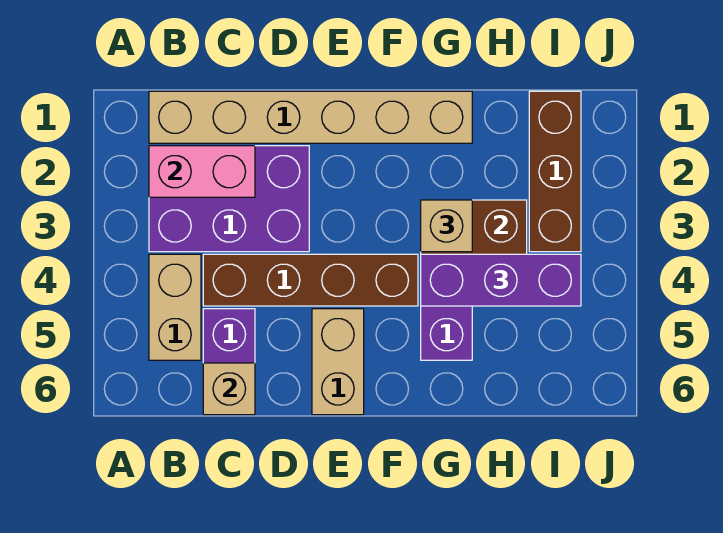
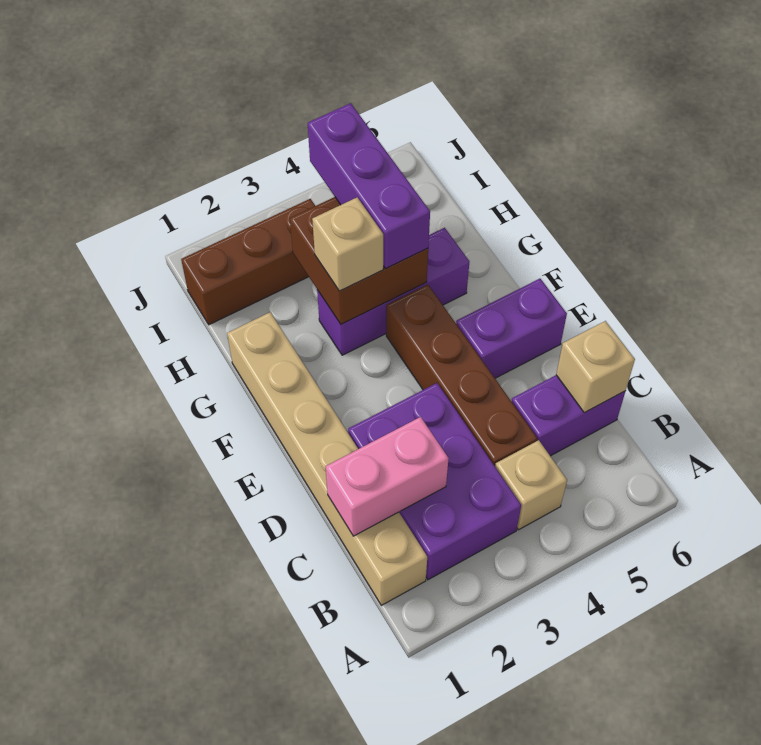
pink brick B2:C2 level 2 -> pink brick C1:C2 level 2
tan brick B4:B5 level 1 -> tan brick B4 level 1
tan brick E5:E6 level 1 -> purple brick E5:E6 level 1

